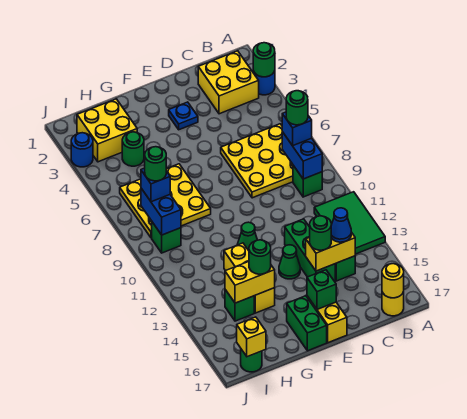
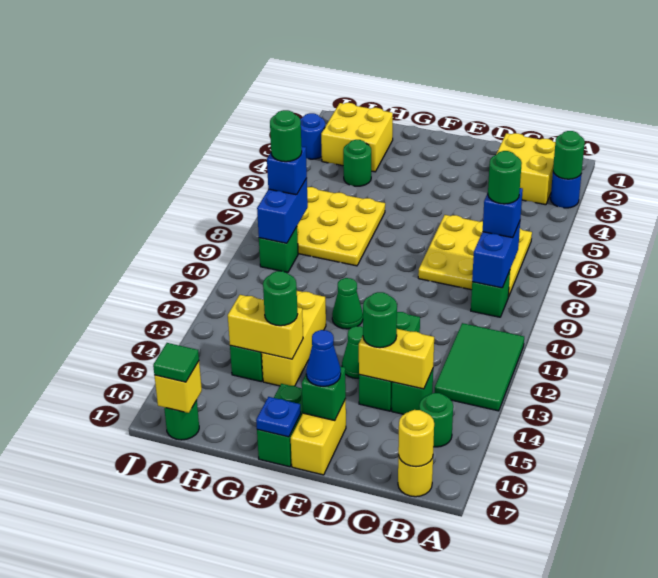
none -> green round brick B15 level 1
blue cone C14 level 3 -> blue cone E16 level 3
blue plate E3 level 1 -> blue plate F17 level 2
none -> green tile I17 level 3

